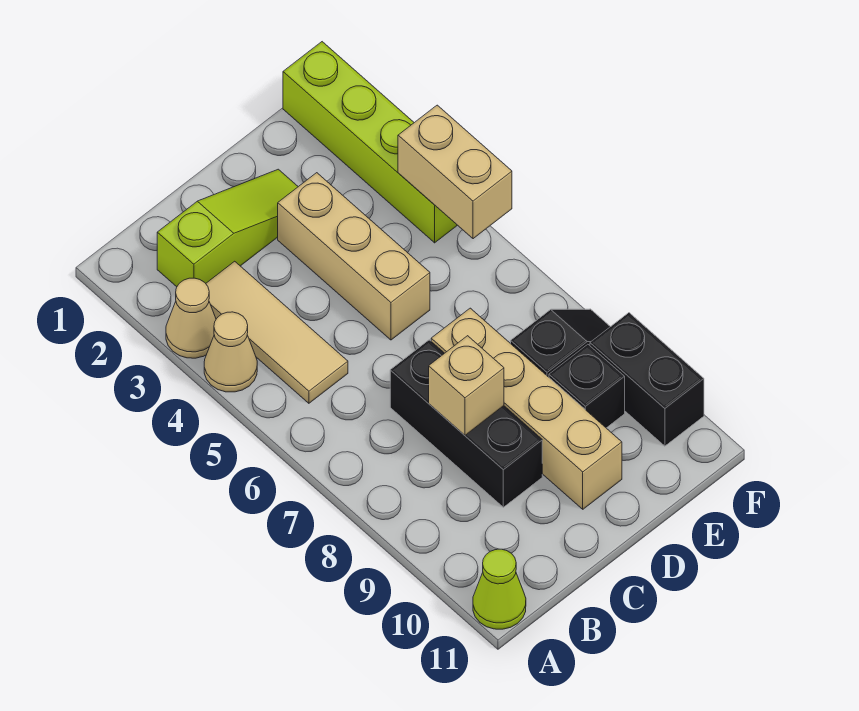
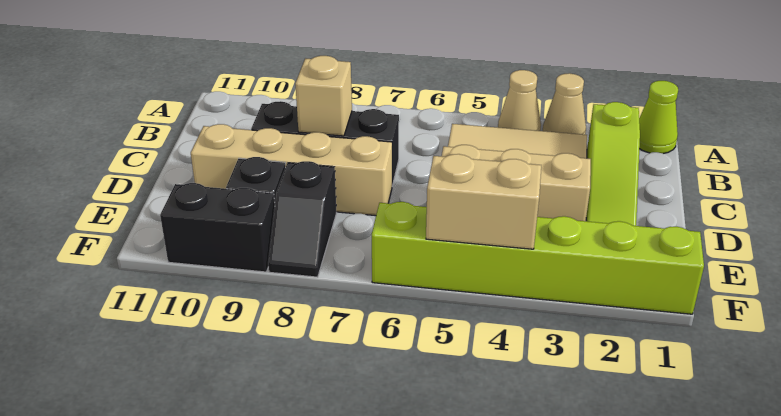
lime cone A11 level 1 -> lime cone A1 level 1
lime brick F1:F4 level 1 -> lime brick F1:F6 level 1

